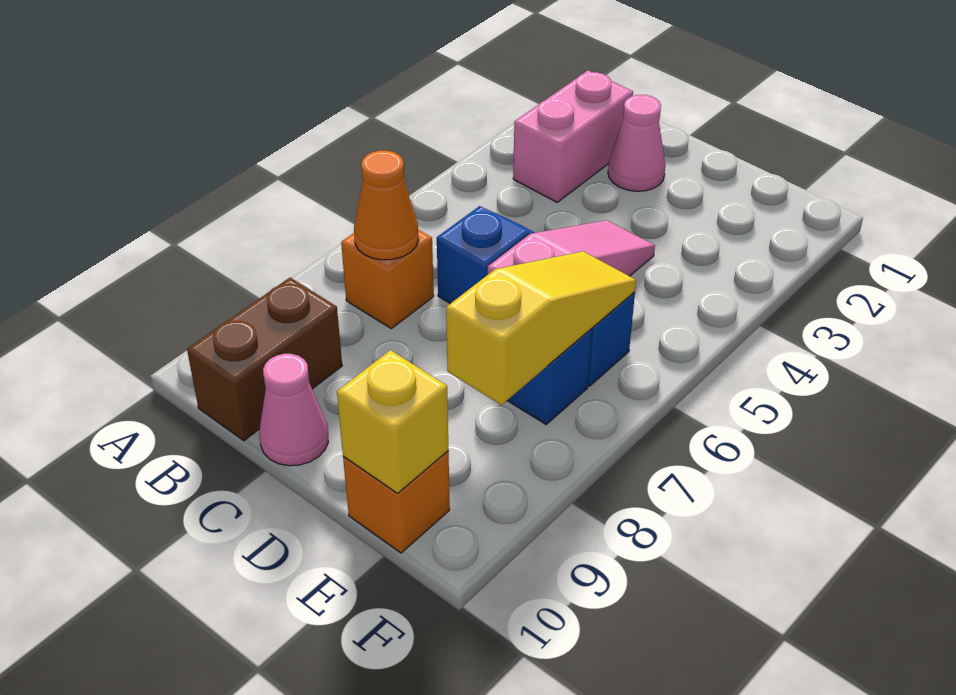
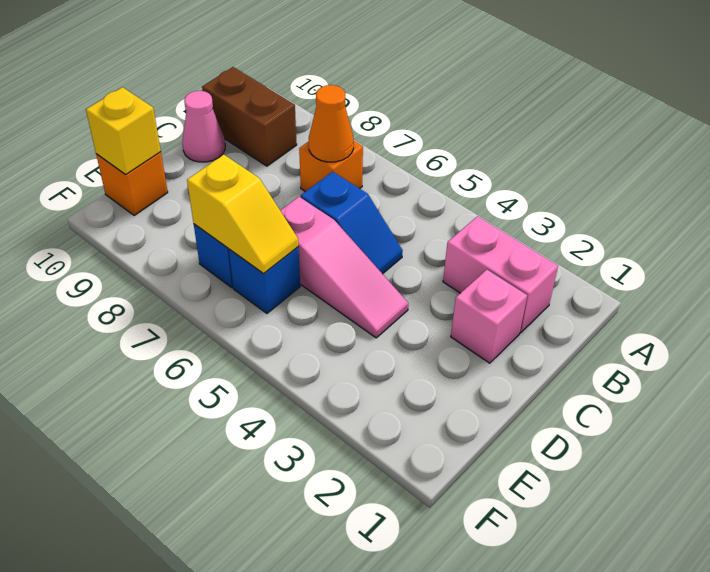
pink cone C2 level 1 -> pink brick C2 level 1
yellow slope E6:E8 level 2 top 8 -> yellow slope E6:E7 level 2 top 7

